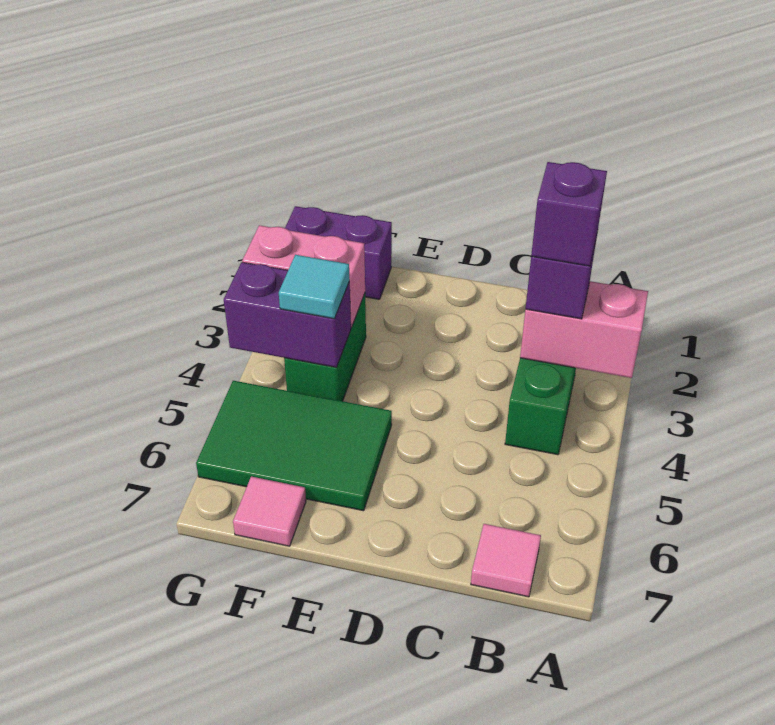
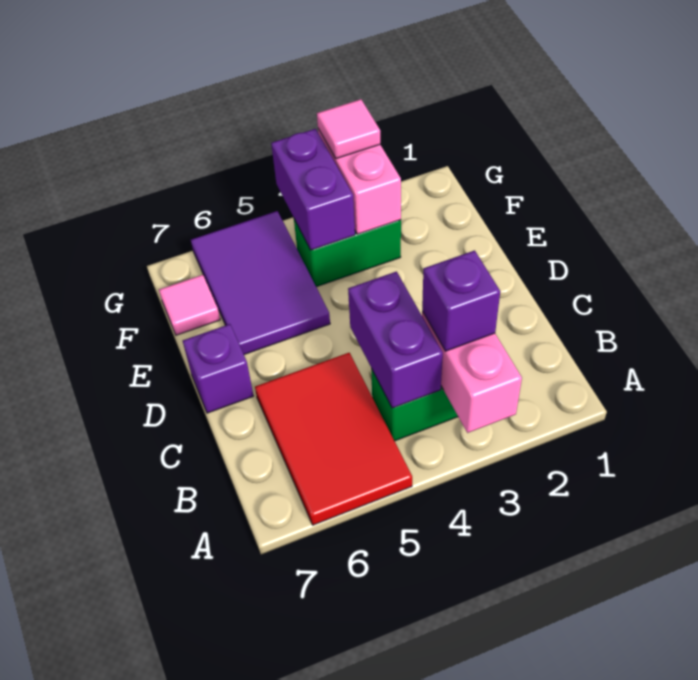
none -> red tile A5:C6 level 1
purple brick B3 level 4 -> purple brick D7 level 1
pink tile B7 level 1 -> pink tile G3 level 3
green tile E5:G6 level 1 -> purple tile E5:G6 level 1
purple brick F1:G1 level 1 -> purple brick B4:C4 level 2
cyan tile F4 level 3 -> none

